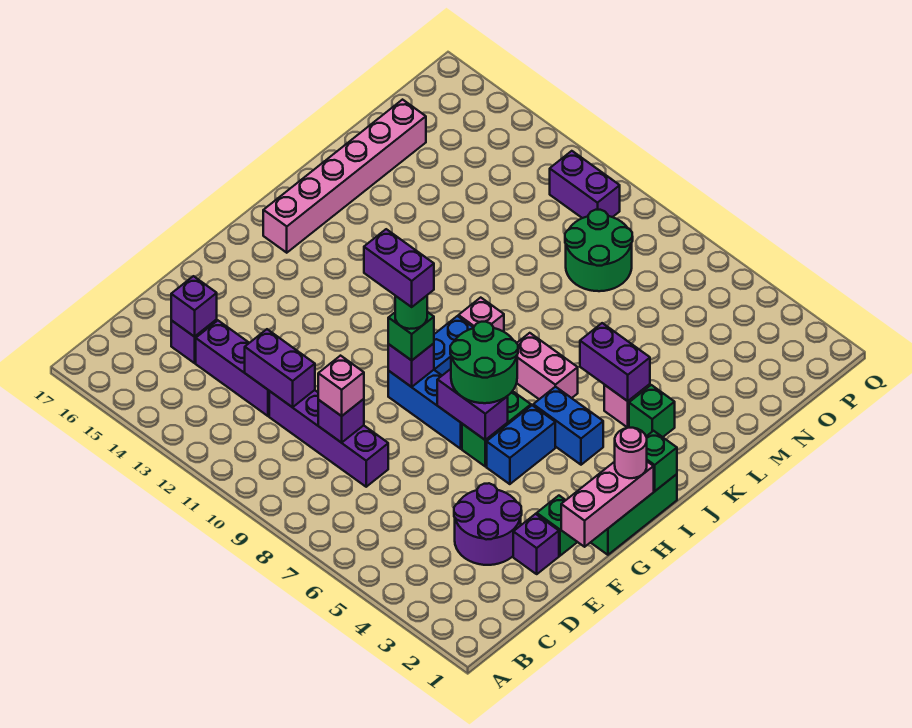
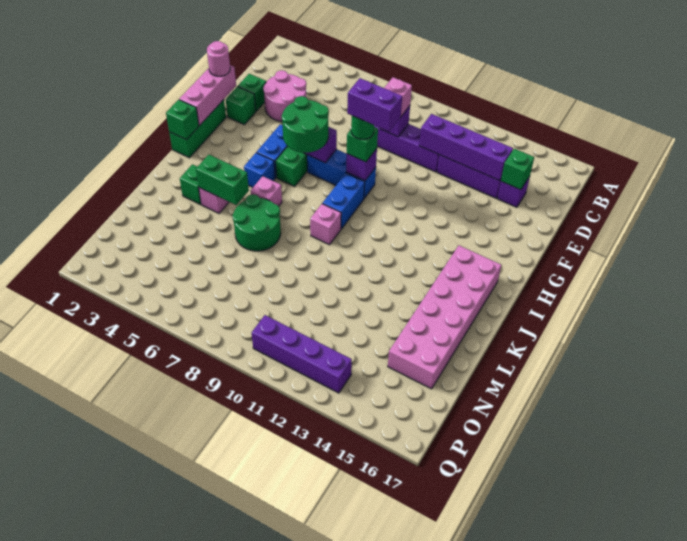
purple round brick D3:E4 level 1 -> pink round brick D3:E4 level 1
purple brick D11:D12 level 2 -> purple brick D11:D14 level 2
purple brick D15 level 2 -> green brick D15 level 2
purple brick E2 level 1 -> green brick E2 level 1
pink round brick H1 level 3 -> pink round brick F1 level 3
blue brick I4:I5 level 1 -> blue brick I5 level 1
pink brick I16:N16 level 1 -> pink brick I15:N16 level 1
pink brick J6:J7 level 1 -> pink brick J6 level 1
purple brick K4:K5 level 2 -> green brick K4:K5 level 2
green round brick N8:O9 level 1 -> green round brick K6:L7 level 1
purple brick P10:P11 level 1 -> purple brick P10:P13 level 1

